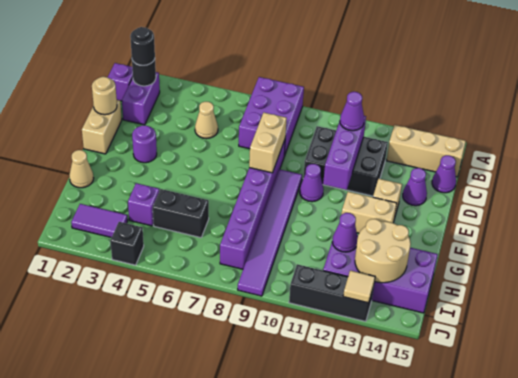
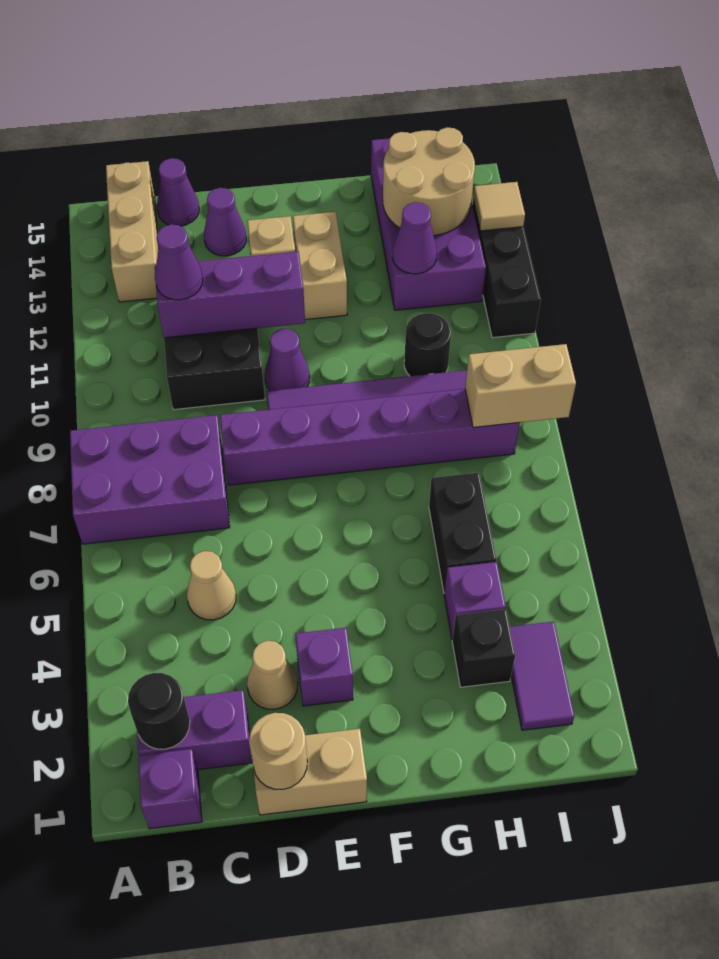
black round brick B2 level 3 -> black round brick H10 level 1
tan brick D8:E8 level 2 -> tan brick I8:J8 level 2
purple round brick E3 level 1 -> purple brick E3 level 1
tan cone G1 level 1 -> tan cone D3 level 1
black brick J4 level 1 -> black brick H3 level 1

